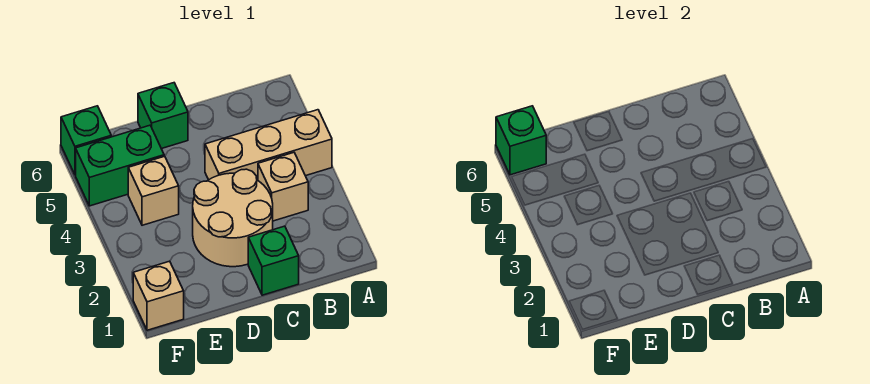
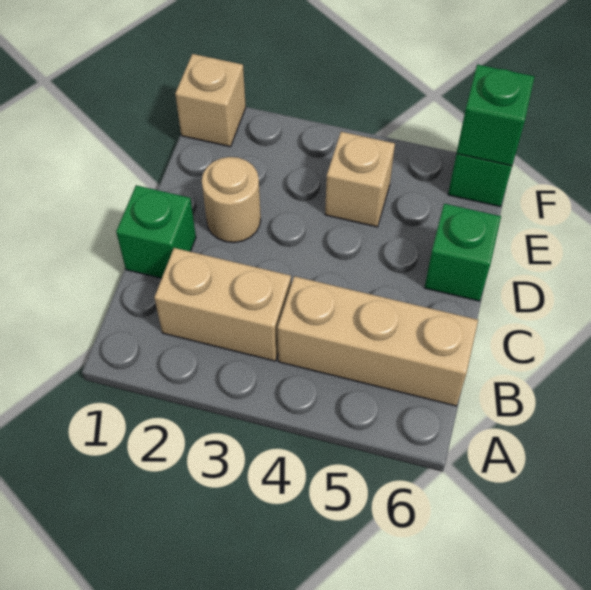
tan brick A4:C4 level 1 -> tan brick B4:B6 level 1
tan brick B3 level 1 -> tan brick B2:B3 level 1
tan round brick C2:D3 level 1 -> tan round brick D2 level 1
green brick E5:F5 level 1 -> none

